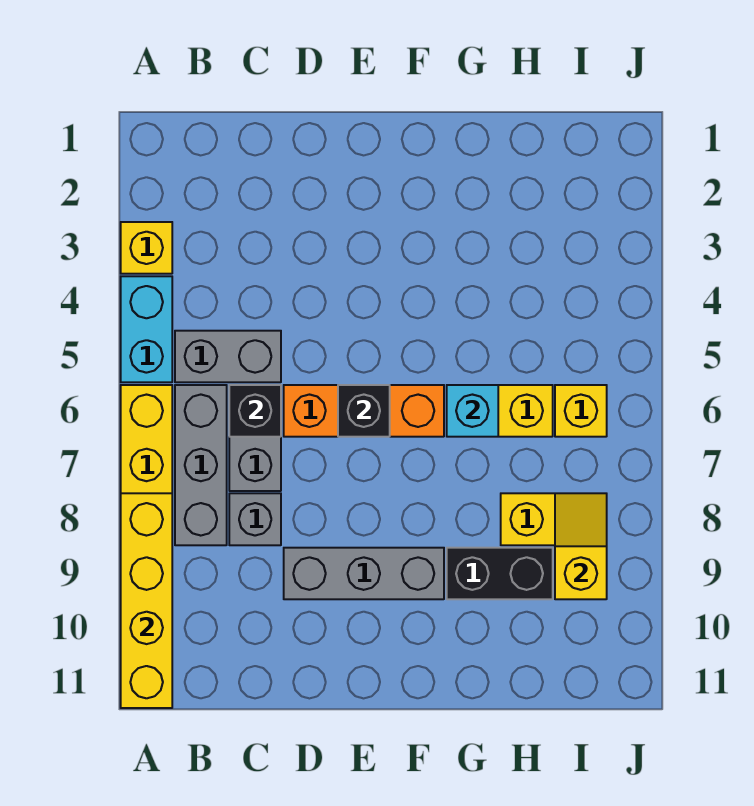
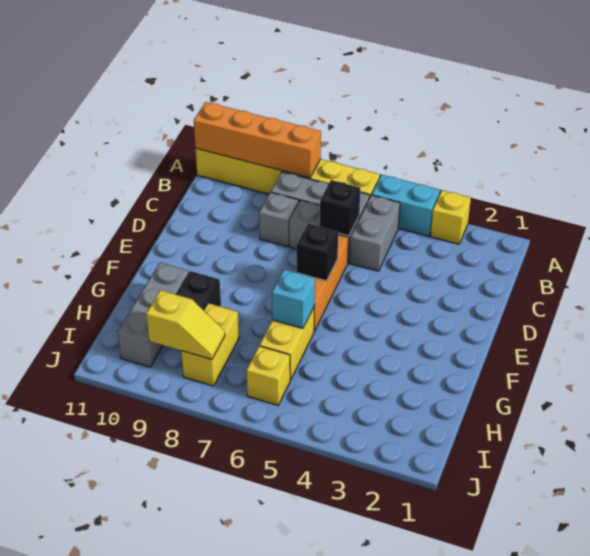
yellow brick A8:A11 level 2 -> orange brick A8:A11 level 2
grey brick D9:F9 level 1 -> grey brick G10:I10 level 1

